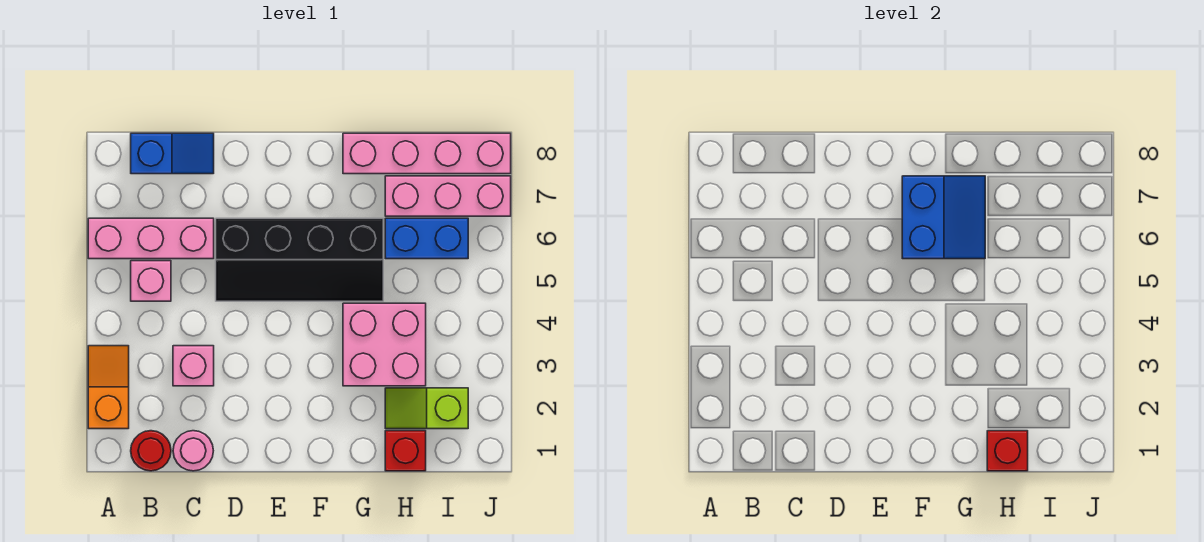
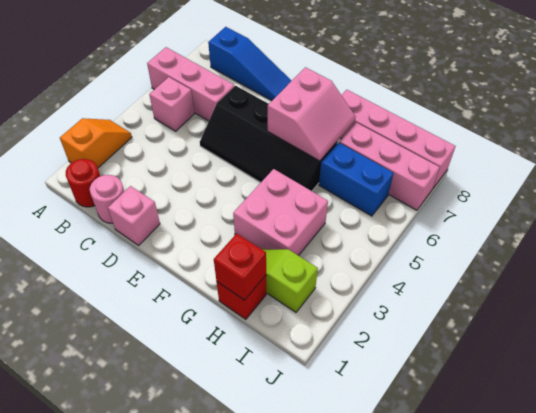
blue slope B8:C8 level 1 top B -> blue slope B8:D8 level 1 top B
pink brick C3 level 1 -> pink brick D1 level 1
blue slope F6:G7 level 2 top F -> pink slope F6:G7 level 2 top F

